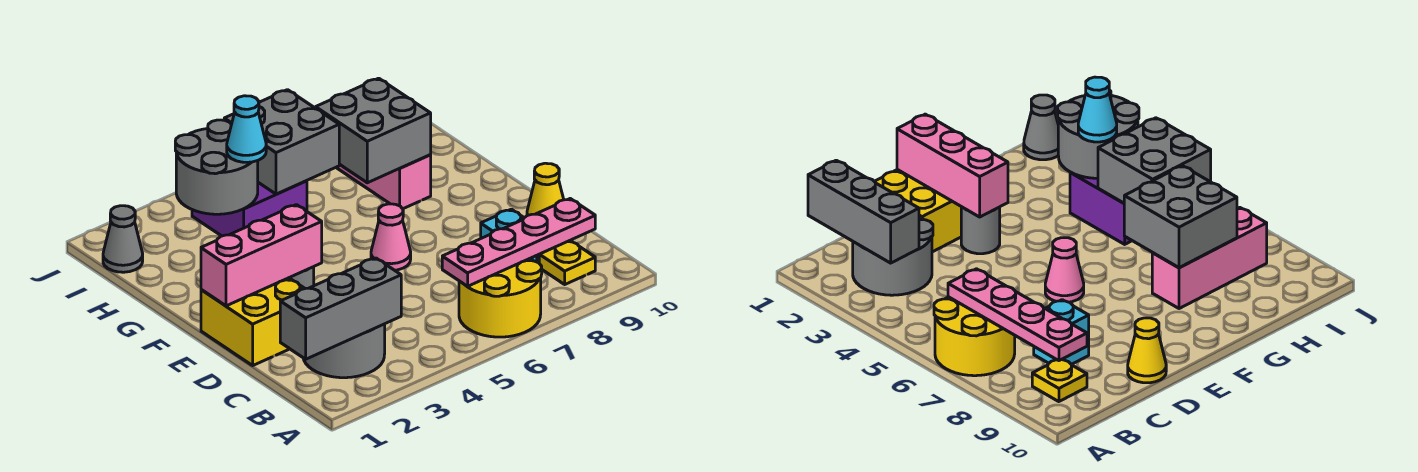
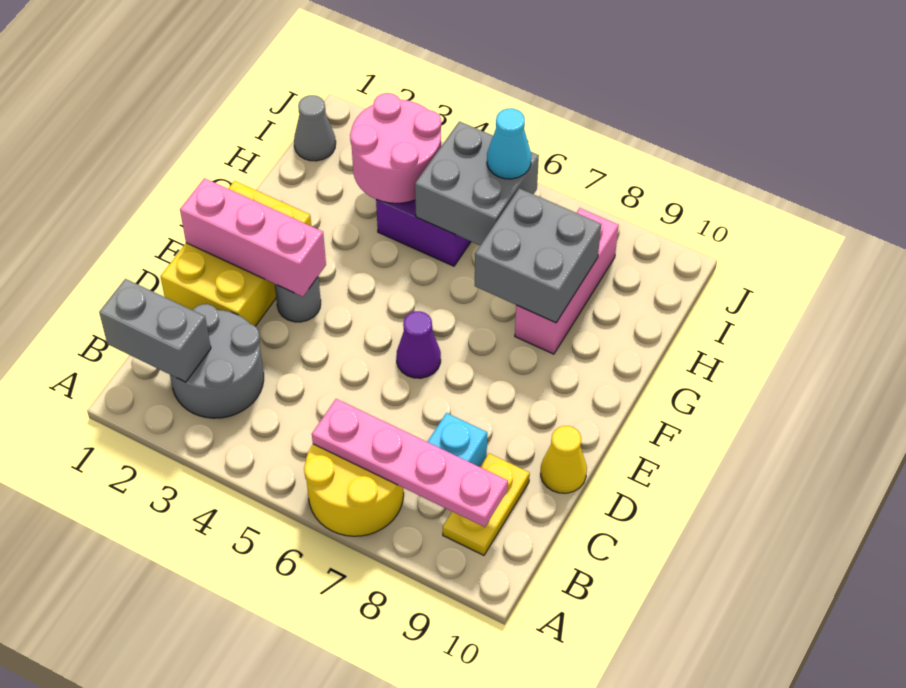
grey brick B1:B3 level 2 -> grey brick B1:B2 level 2
yellow plate B9 level 1 -> yellow plate B9:C9 level 1
yellow brick D1:E2 level 1 -> yellow brick D1:F2 level 1
pink cone E6 level 1 -> purple cone E6 level 1
grey round brick H3:I4 level 2 -> pink round brick H3:I4 level 2
cyan cone H4 level 3 -> cyan cone I6 level 3

